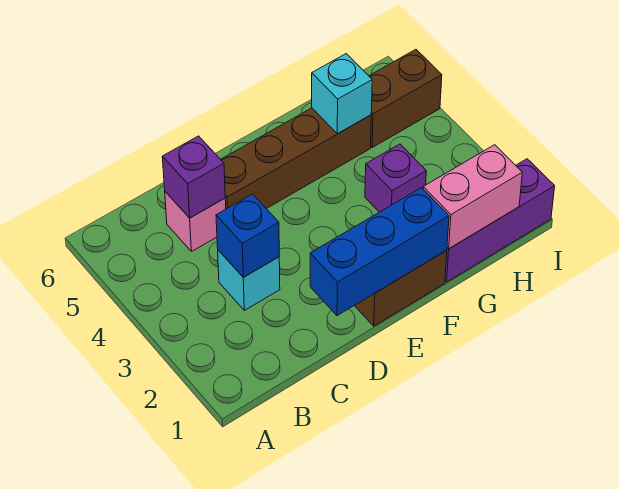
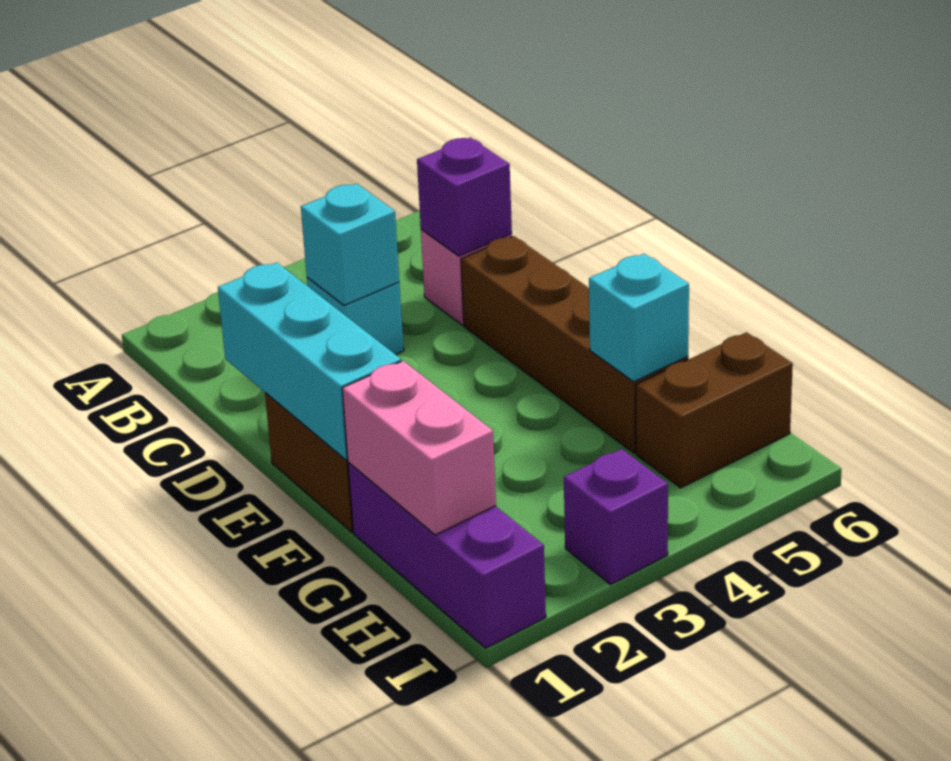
blue brick C3 level 2 -> cyan brick C3 level 2
blue brick D1:F1 level 2 -> cyan brick D1:F1 level 2
purple brick G3 level 1 -> purple brick I3 level 1
brown brick H5:I5 level 1 -> brown brick H5:H6 level 1

